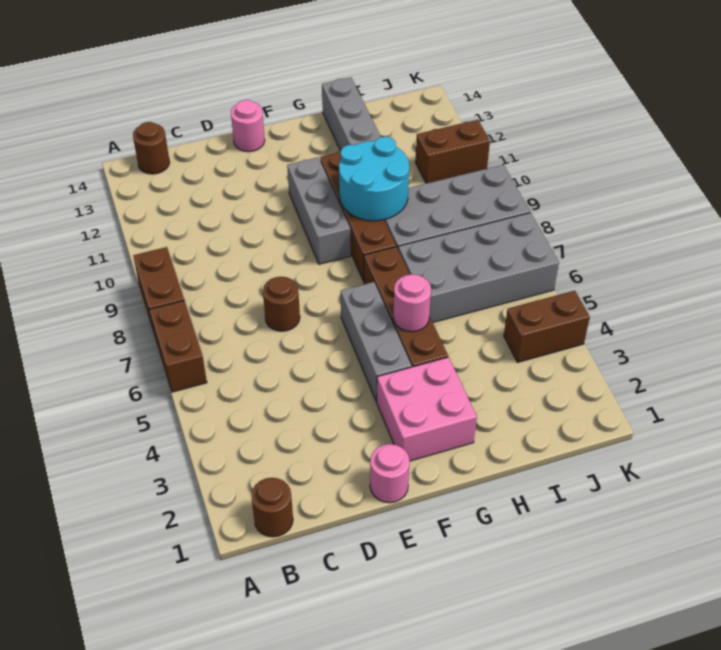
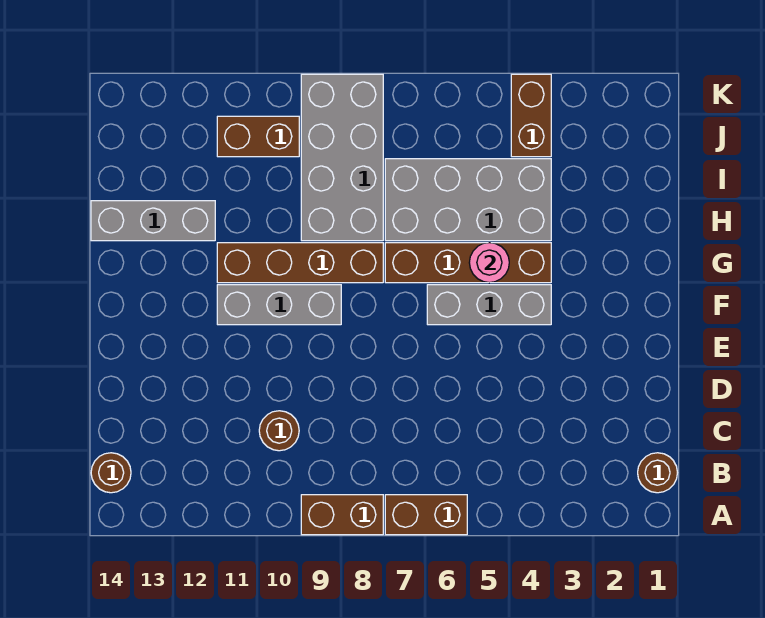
brown round brick D7 level 1 -> brown round brick C10 level 1
pink round brick E1 level 1 -> none
pink round brick E14 level 1 -> none
pink brick F2:G3 level 1 -> none
cyan round brick G9:H10 level 2 -> none
grey brick H6:K7 level 1 -> grey brick H4:I7 level 1
brown brick J11:K11 level 1 -> brown brick J10:J11 level 1

